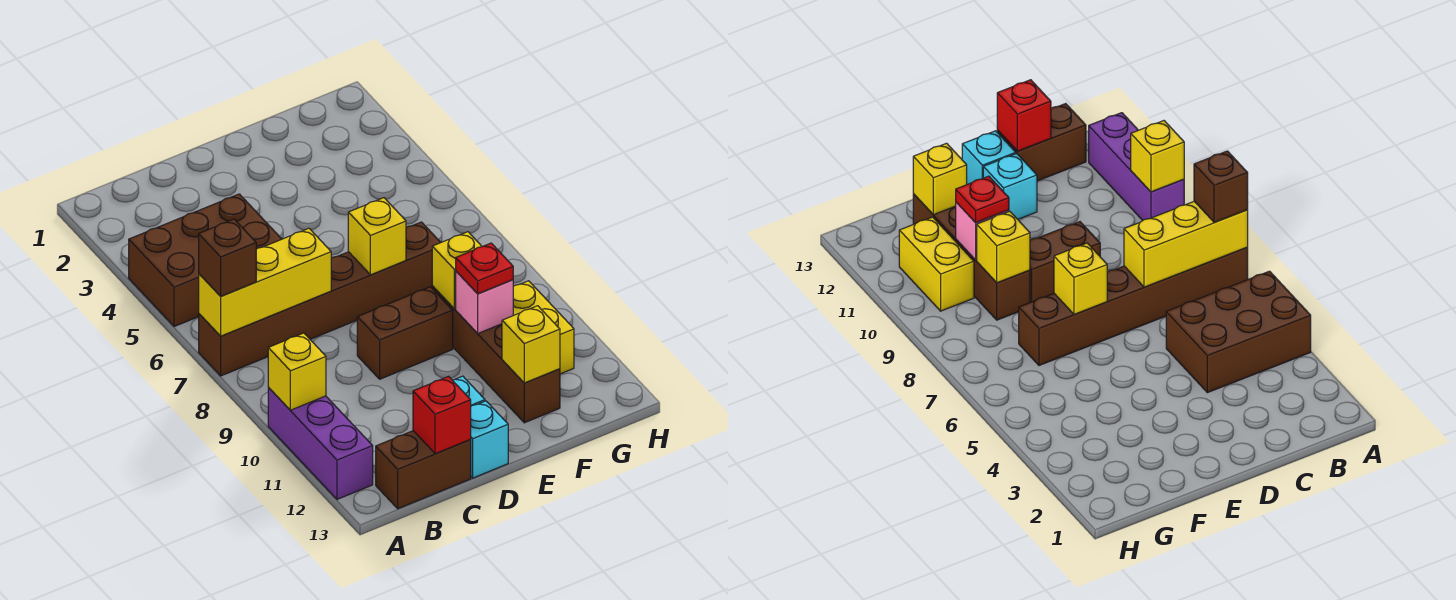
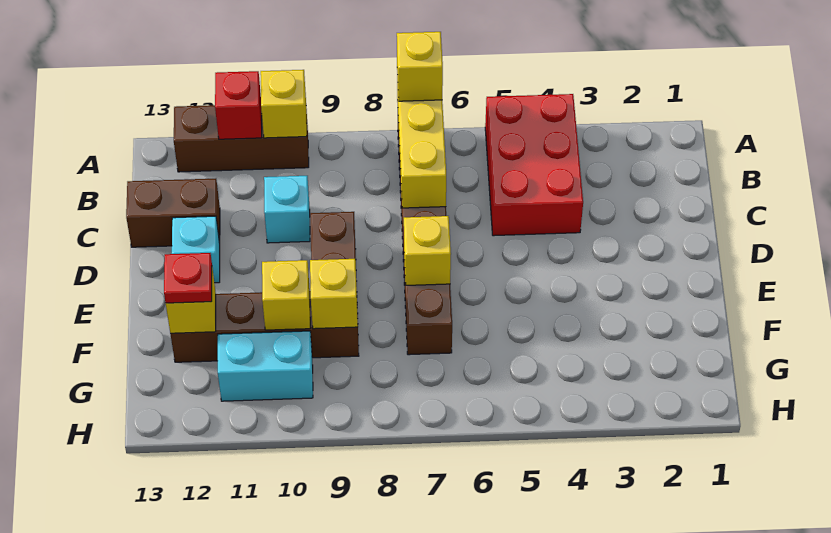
brown brick A4:C5 level 1 -> red brick A4:C5 level 1
brown brick A7 level 3 -> yellow brick A7 level 3
purple brick A10:A12 level 1 -> brown brick A10:A12 level 1
brown brick B13:C13 level 1 -> brown brick C12:C13 level 1
red brick C13 level 2 -> red brick A11 level 2
cyan brick D13 level 1 -> cyan brick C10 level 1
pink brick F10 level 2 -> yellow brick F10 level 2
red plate F10 level 3 -> red plate F12 level 3
yellow brick G10:G11 level 1 -> cyan brick G10:G11 level 1

